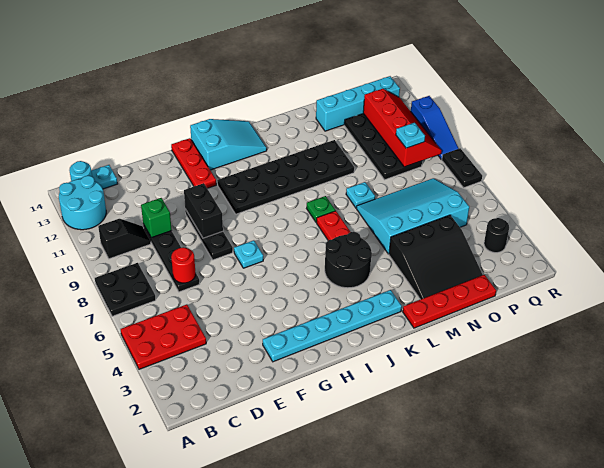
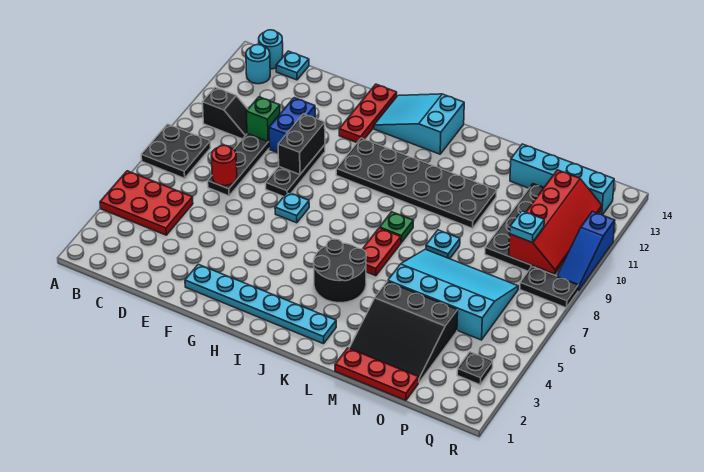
cyan round brick A12:B13 level 1 -> cyan round brick B13 level 1
none -> blue brick E10:E11 level 1
cyan slope H13:J14 level 1 top H -> cyan slope H13:J14 level 1 top J
red plate L1:O1 level 1 -> red plate M1:O1 level 1
black round brick Q3 level 1 -> black plate Q3 level 1
black plate R7:R8 level 1 -> black plate Q8:R8 level 1

